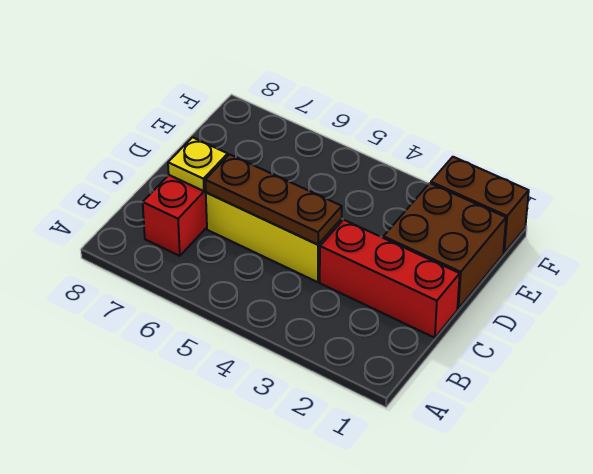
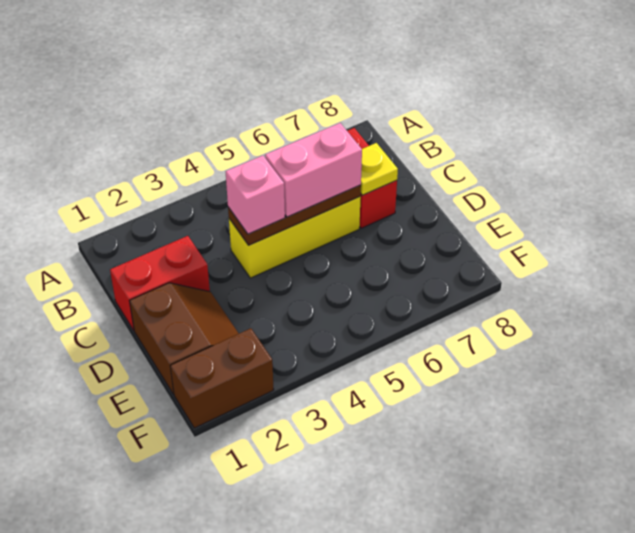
red brick C1:C3 level 1 -> red brick C1:C2 level 1
none -> pink brick C4 level 3
none -> pink brick C5:C6 level 3
brown brick D1:E2 level 1 -> brown slope D1:E2 level 1 top 1

